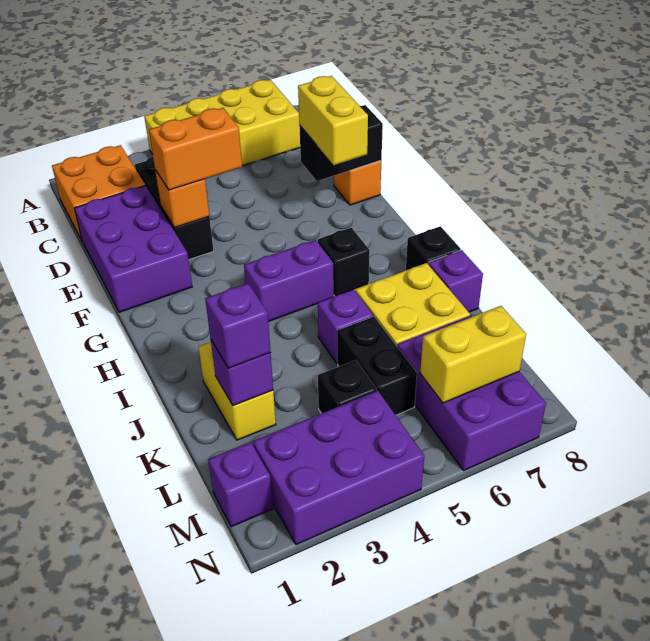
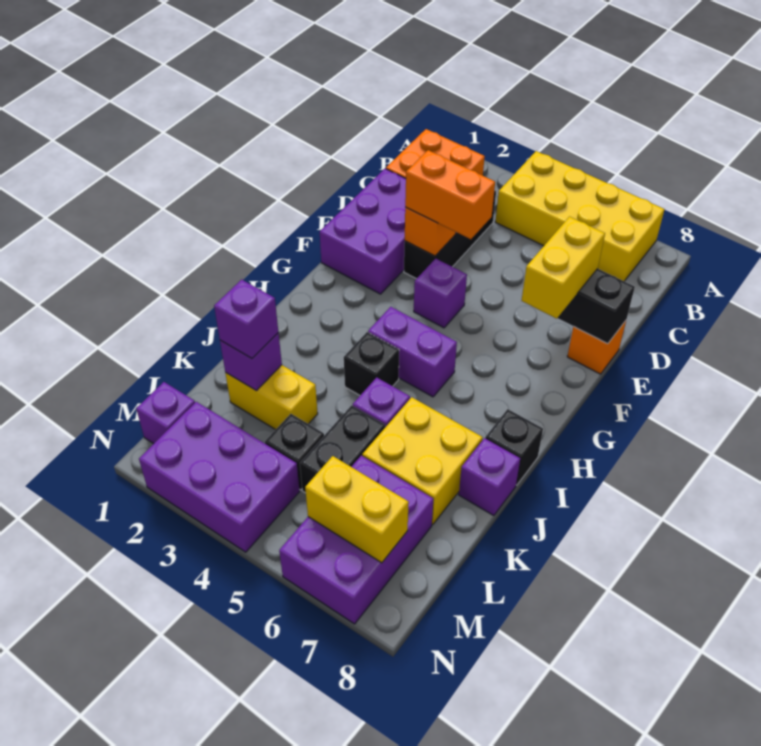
none -> purple brick F4 level 1
black brick H6 level 1 -> black brick I4 level 1
yellow brick J2:K2 level 1 -> yellow brick K2:K3 level 1

